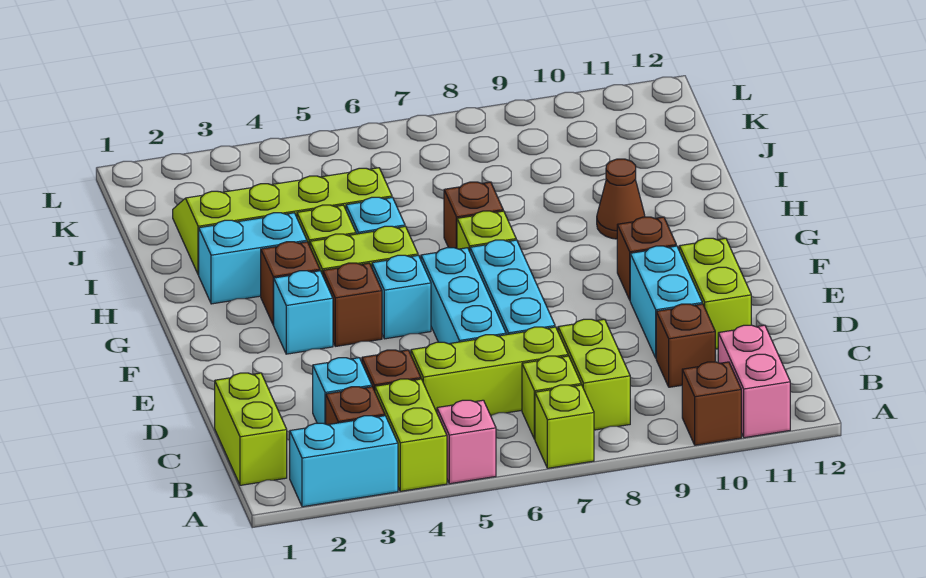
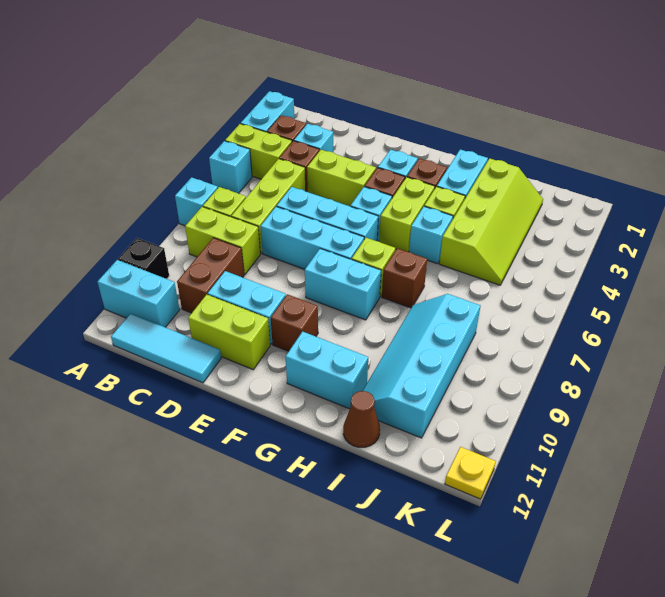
pink brick A5 level 1 -> cyan brick A5 level 1
lime brick A7 level 1 -> cyan brick A7 level 1
brown brick A10 level 1 -> black brick A10 level 1
pink brick A11:B11 level 1 -> cyan brick A11:B11 level 1
lime brick B1:C1 level 1 -> lime brick D4:E4 level 1
none -> cyan tile B12:D12 level 1
brown brick C10 level 1 -> brown brick C9:C10 level 1
none -> cyan brick F8:G8 level 1
none -> cyan brick G11:H11 level 1
brown cone H10 level 1 -> brown cone I12 level 1
none -> cyan slope I8:J11 level 1 top J
none -> yellow plate L12 level 1

